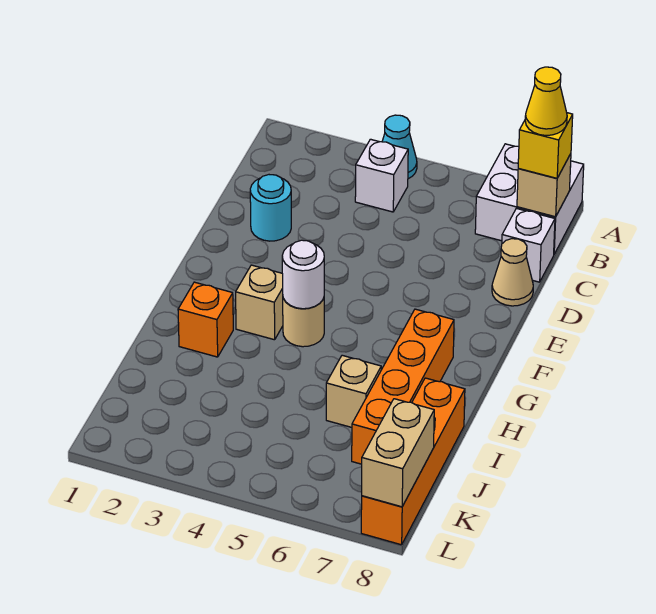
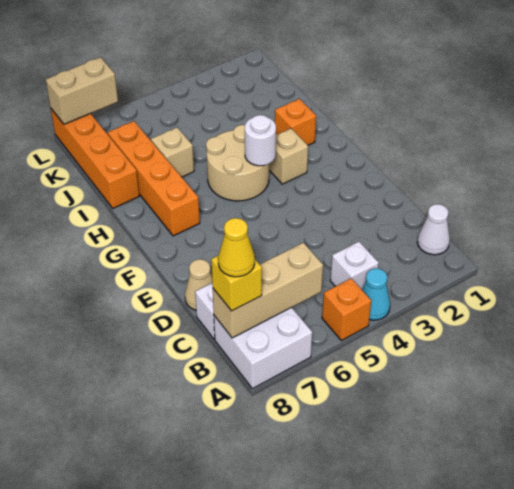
none -> orange brick A5 level 1
none -> white cone B1 level 1
tan brick B8 level 2 -> tan brick B6:B8 level 2
cyan round brick D2 level 1 -> none
tan round brick G4 level 1 -> tan round brick G4:H5 level 1
tan brick K8:L8 level 2 -> tan brick L7:L8 level 2

